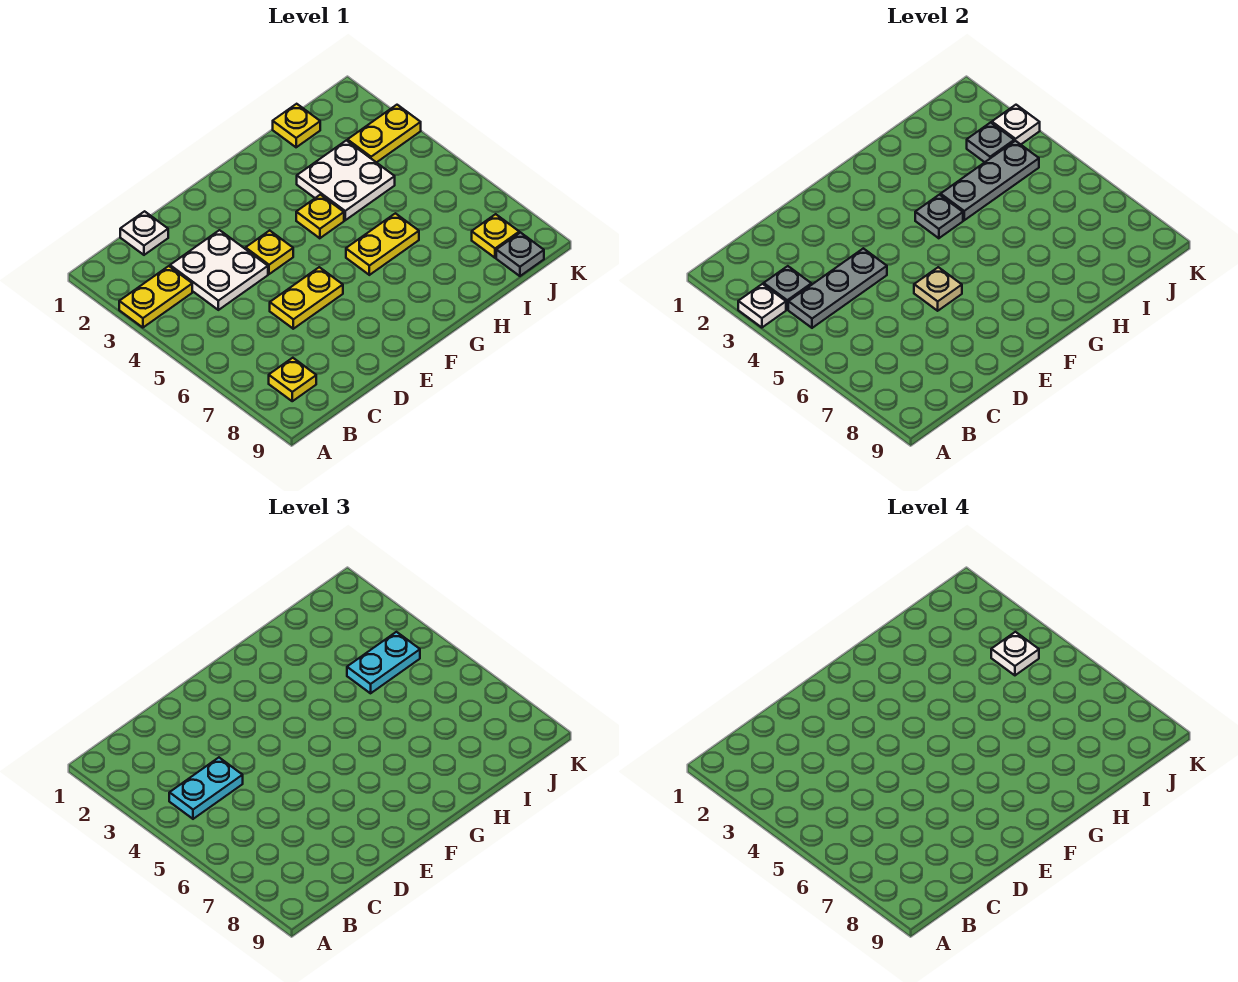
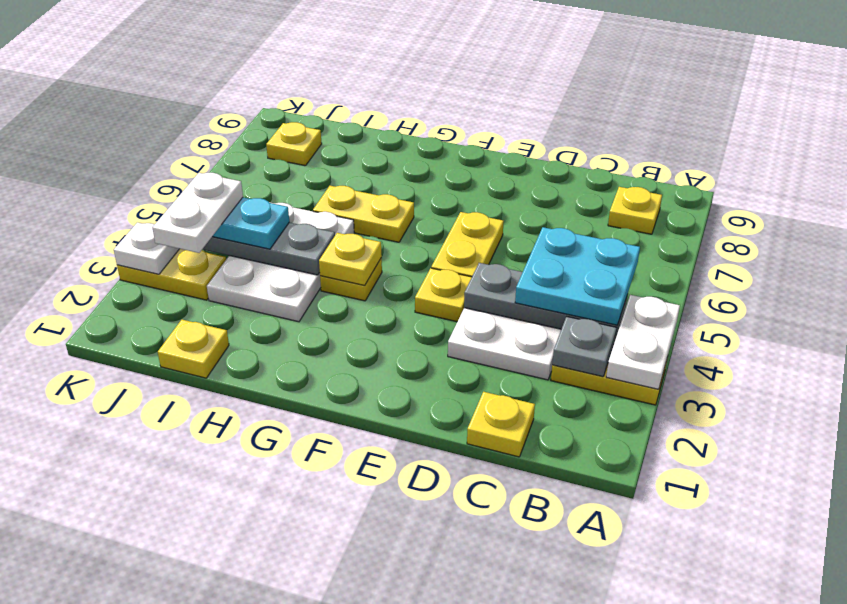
white plate A3 level 2 -> white plate A3:A4 level 2
cyan plate B4:C4 level 3 -> cyan plate B4:C5 level 3
white plate C1 level 1 -> yellow plate C1 level 1
yellow plate D6:E6 level 1 -> yellow plate E5:E6 level 1
tan plate E6 level 2 -> none
grey plate G4 level 2 -> yellow plate G4 level 2
white plate H3:I4 level 1 -> white plate H3:I5 level 1
grey plate J3 level 2 -> none
white plate J4 level 4 -> white plate J3:J4 level 4
grey plate J9 level 1 -> none

